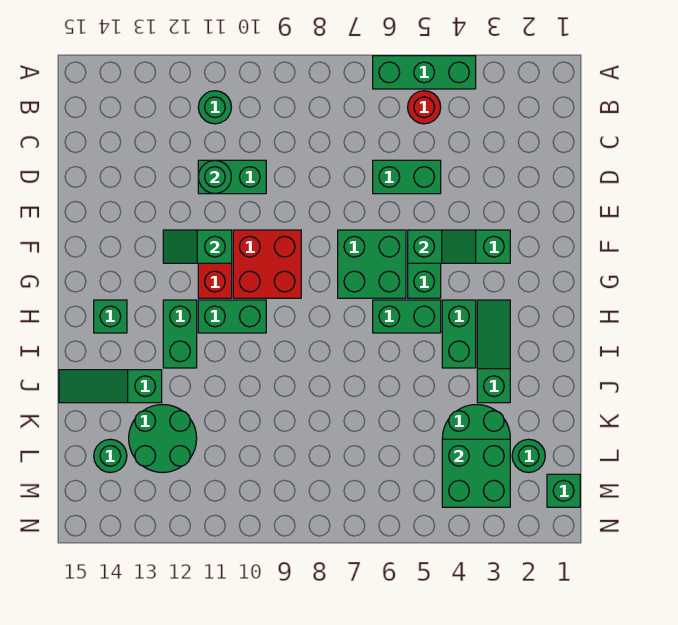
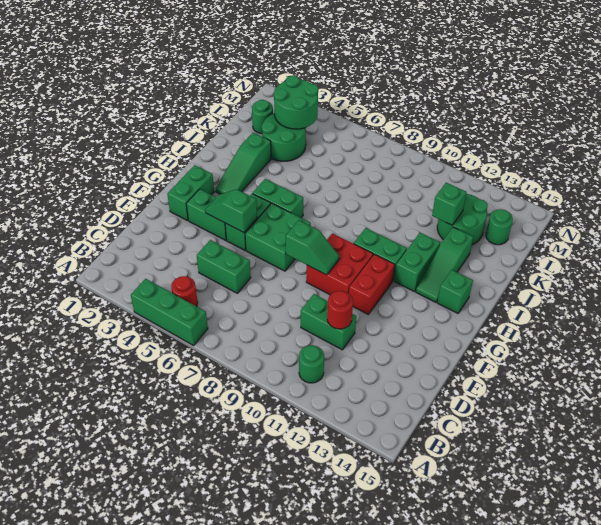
green round brick D11 level 2 -> red round brick D11 level 2
green slope F11:F12 level 2 top 11 -> green slope F8:F9 level 2 top 8
green brick H4:I4 level 1 -> green brick F2:G2 level 1
green slope J13:J15 level 1 top 13 -> green slope H13:J13 level 1 top J
green brick L3:M4 level 2 -> green round brick L3:M4 level 2
green brick M1 level 1 -> green brick K12 level 2

